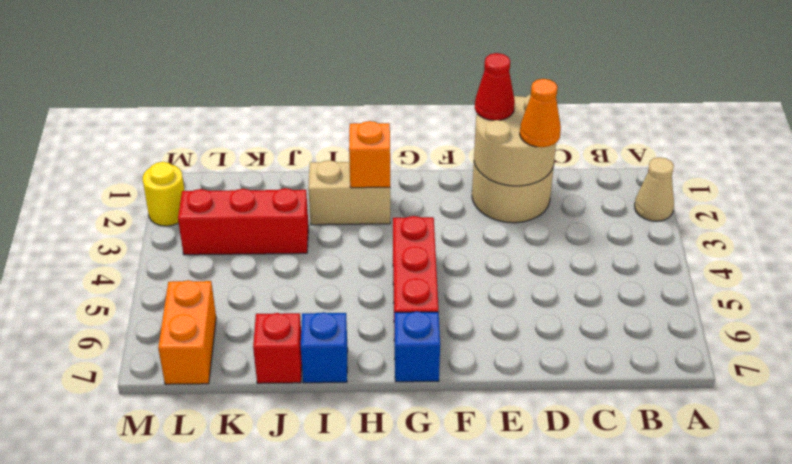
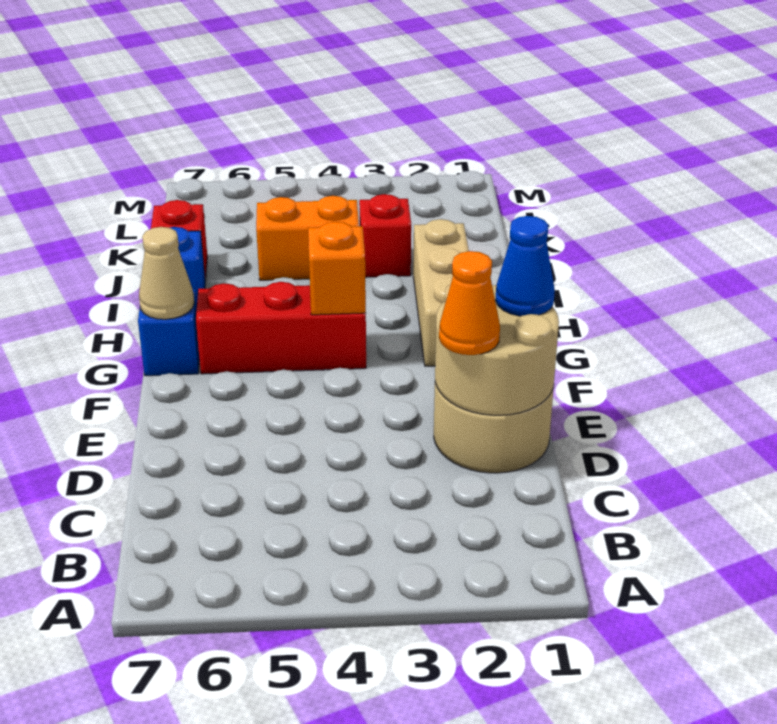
tan cone A2 level 1 -> tan cone G7 level 2
red cone E1 level 3 -> blue cone E1 level 3
tan brick H2:I2 level 1 -> tan brick G2:I2 level 1
orange brick H2 level 2 -> orange brick G4 level 2
red brick J3:L3 level 1 -> red brick J3 level 1
orange brick L6:L7 level 1 -> orange brick J4:J5 level 1
yellow round brick M2 level 1 -> none

